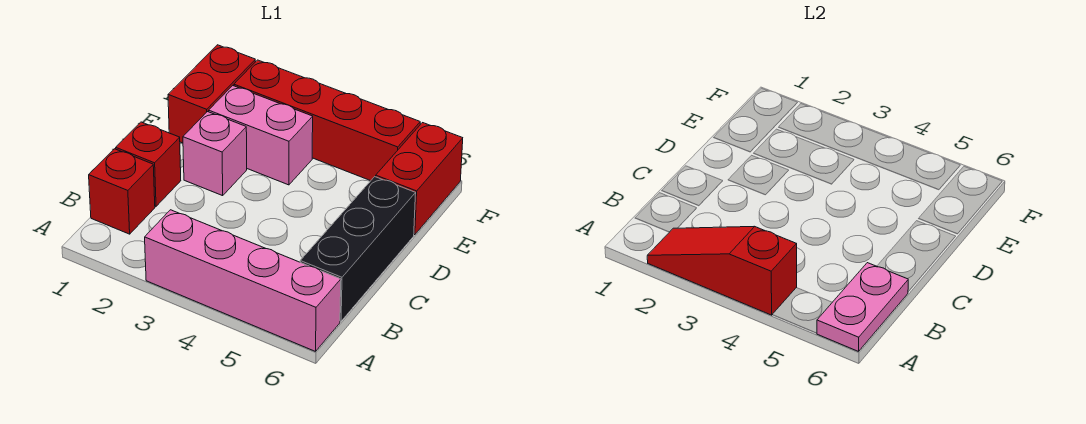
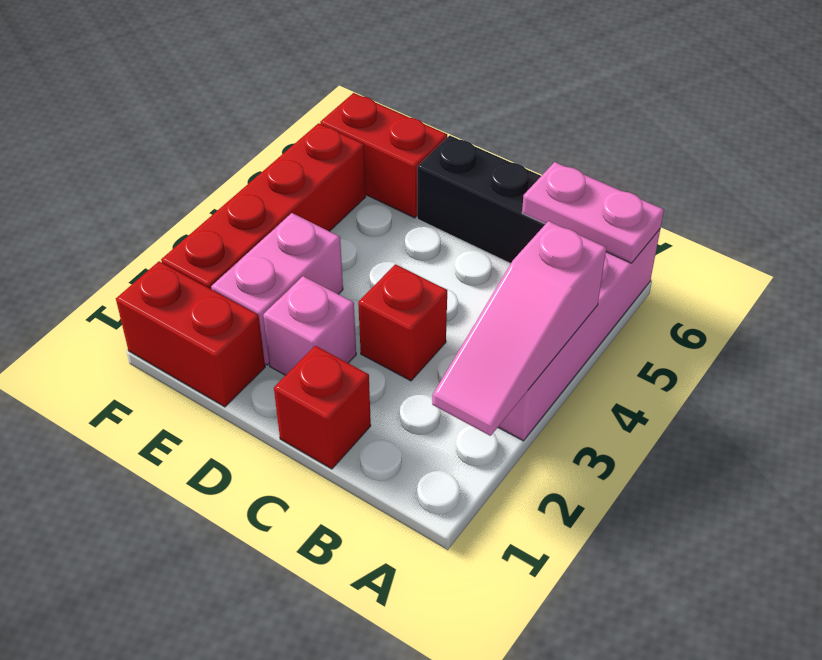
red slope A2:A4 level 2 top 4 -> pink slope A2:A4 level 2 top 4
red brick B1 level 1 -> red brick C3 level 1

